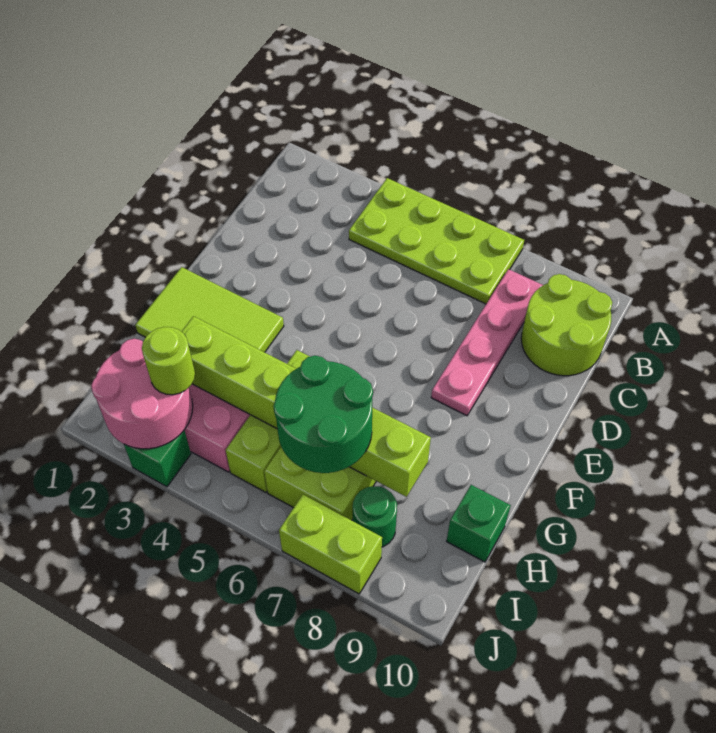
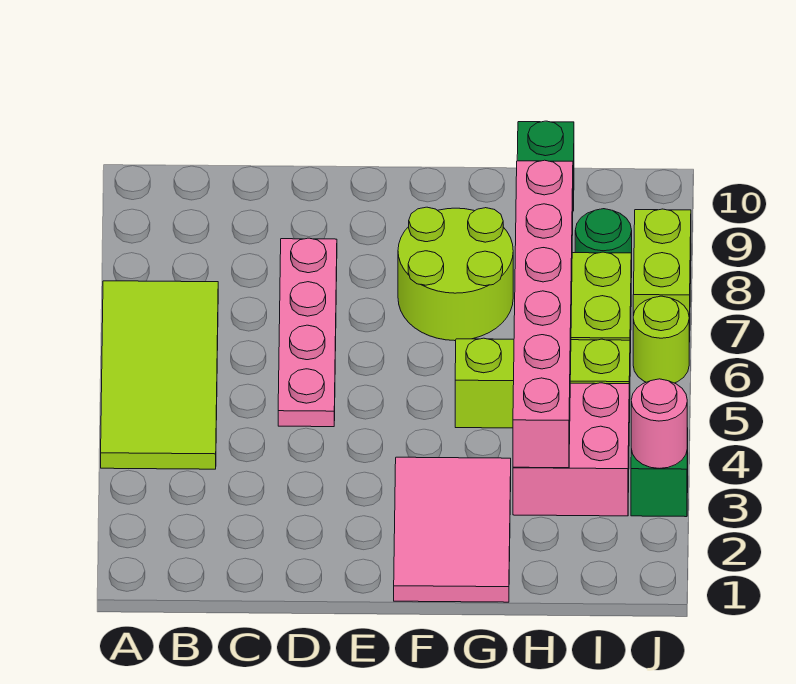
lime plate A4:B7 level 1 -> lime tile A4:B7 level 1
pink plate B8:E8 level 1 -> pink plate D5:D8 level 1
lime round brick B9:C10 level 1 -> lime round brick F7:G8 level 1
lime tile F1:G3 level 1 -> pink tile F1:G3 level 1
lime brick H3:H8 level 2 -> pink brick H3:H8 level 2
green round brick H6:I7 level 3 -> none
pink round brick I2:J3 level 2 -> pink round brick J3 level 2
lime round brick I3 level 3 -> lime round brick J6 level 1

